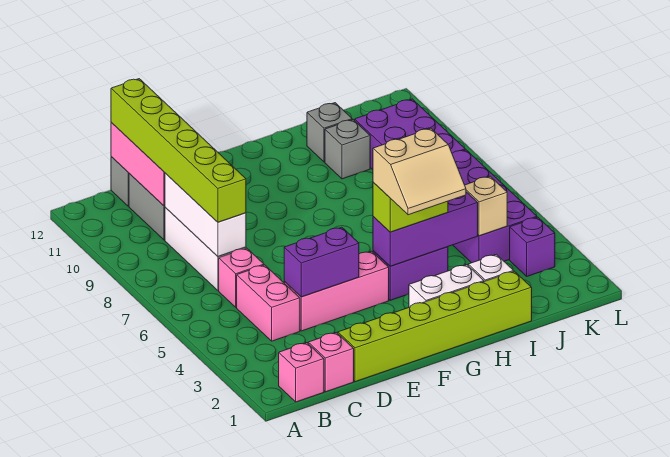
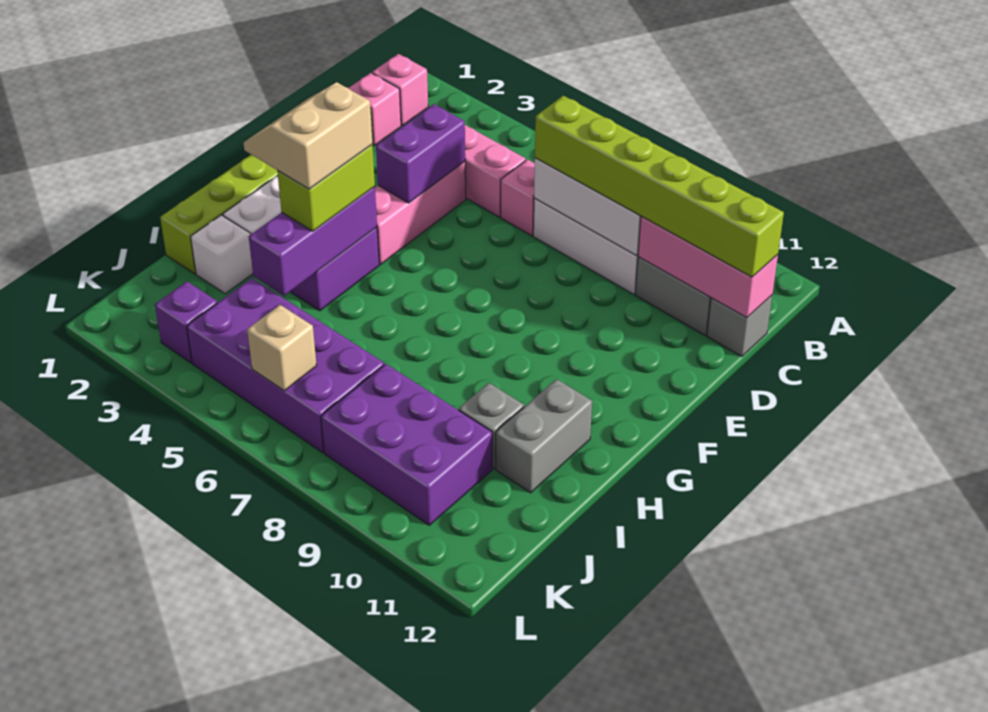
grey brick I11 level 1 -> grey brick H11:I11 level 1
tan brick J4 level 2 -> tan brick K6 level 2

